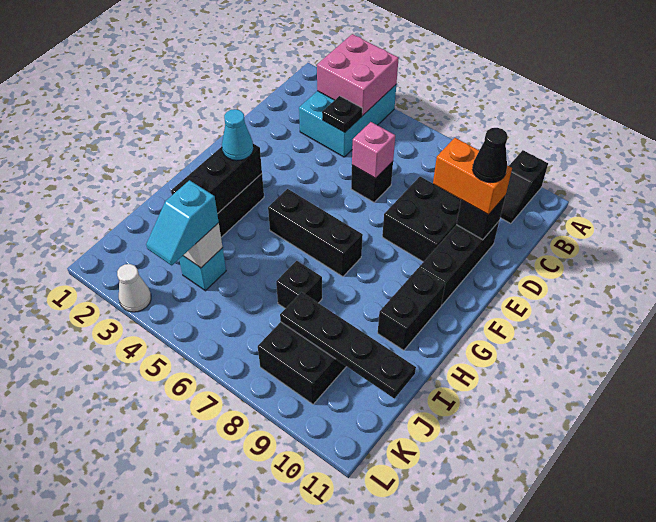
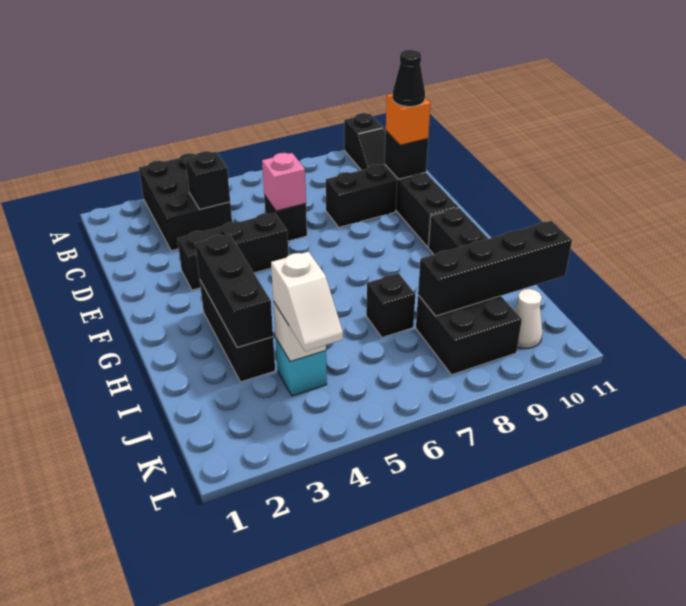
cyan brick A3:C4 level 1 -> black brick A3:C4 level 1
pink brick A3:B4 level 2 -> none
black plate C4 level 2 -> black brick C4 level 2
black brick D8:E9 level 1 -> black brick D8:D9 level 1
orange brick D9:D10 level 3 -> orange brick D10 level 3
cyan cone G3 level 3 -> none
black brick G5:G7 level 1 -> black brick E3:E5 level 1
cyan slope J4:K4 level 3 top J -> white slope J4:K4 level 3 top J
black plate J8:J11 level 2 -> black brick J8:J11 level 2
white cone L3 level 1 -> white cone K10 level 1

